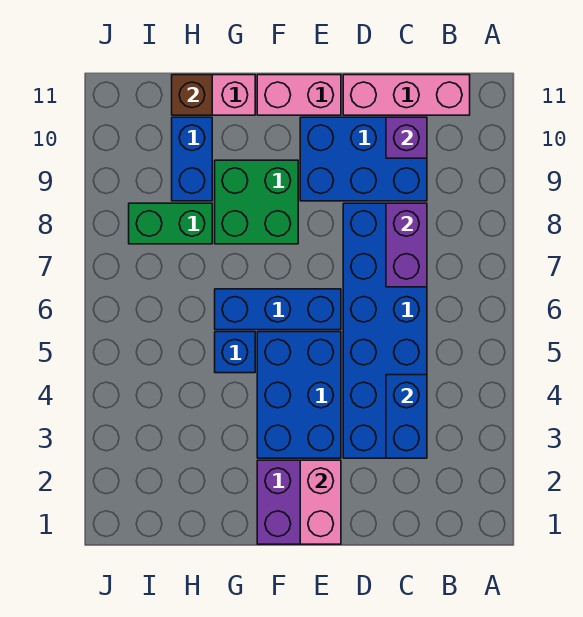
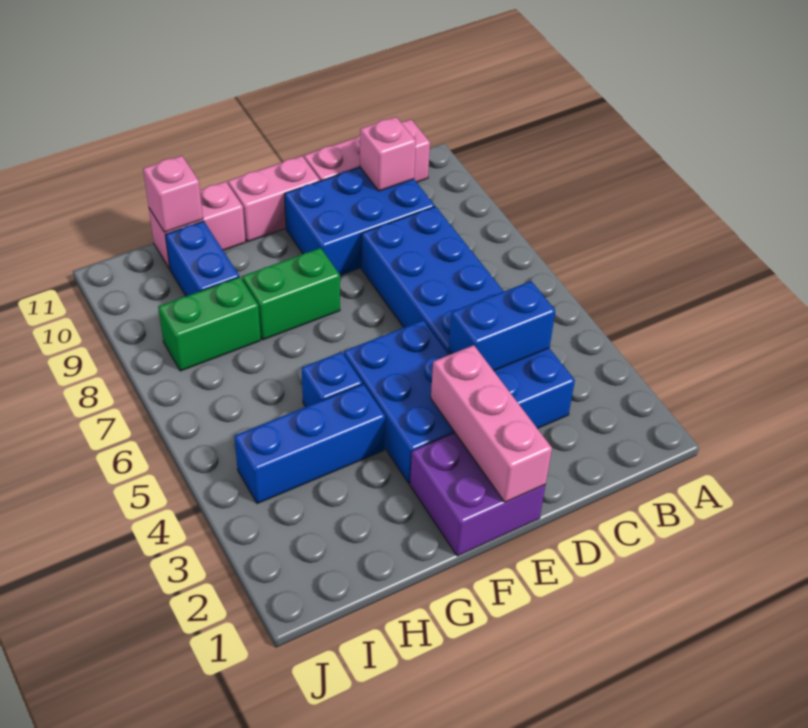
blue brick C3:C4 level 2 -> blue brick C4:D4 level 2
purple brick C7:C8 level 2 -> none
purple brick C10 level 2 -> pink brick C10 level 2
pink brick E1:E2 level 2 -> pink brick E1:E3 level 2
blue brick E6:G6 level 1 -> blue brick G4:I4 level 1
green brick F8:G9 level 1 -> green brick F8:G8 level 1
brown brick H11 level 2 -> pink brick H11 level 2

